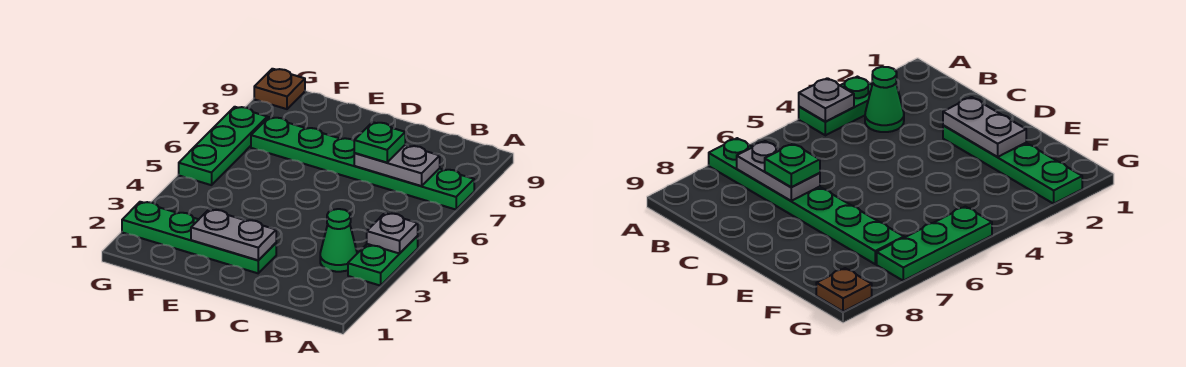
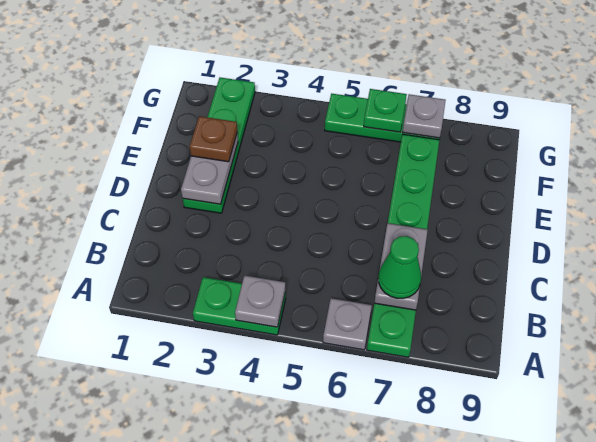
none -> grey plate A6 level 1
green cone B3 level 1 -> green cone B7 level 3
green plate C7 level 3 -> green plate G6 level 2
none -> grey plate G7 level 2
brown plate G9 level 1 -> brown plate E2 level 3

